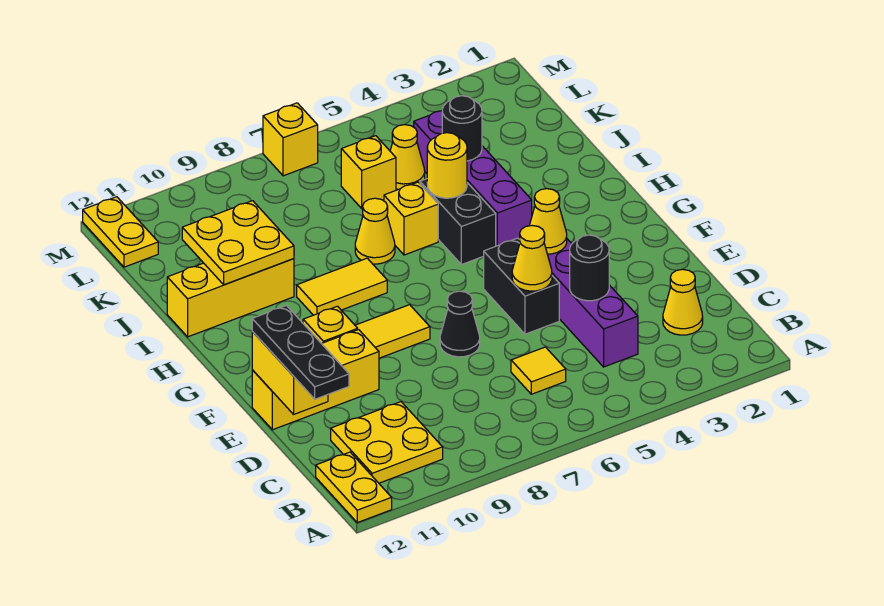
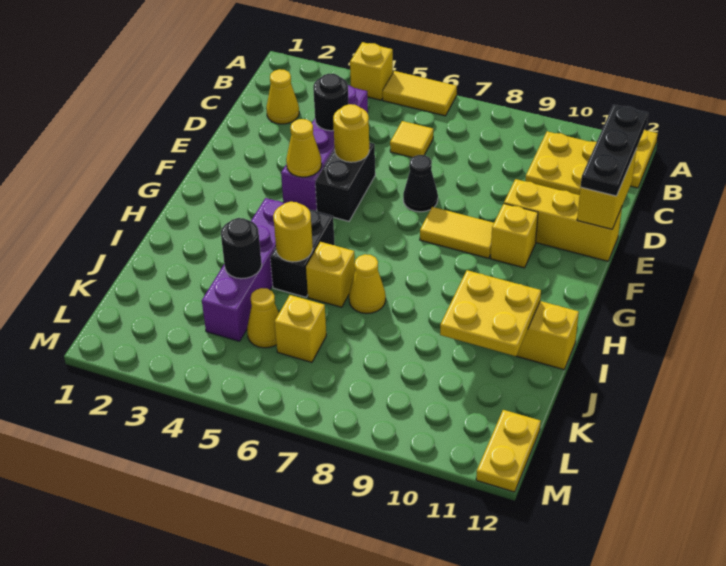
yellow cone E5 level 2 -> yellow round brick E5 level 2
yellow tile H8:H9 level 1 -> yellow tile A5:A6 level 1
yellow brick M7 level 1 -> yellow brick A4 level 1

